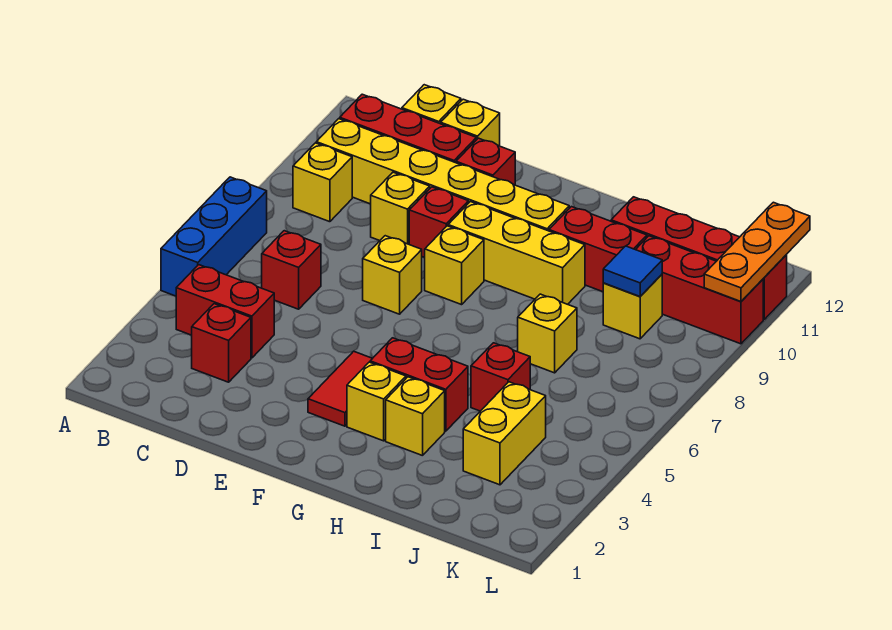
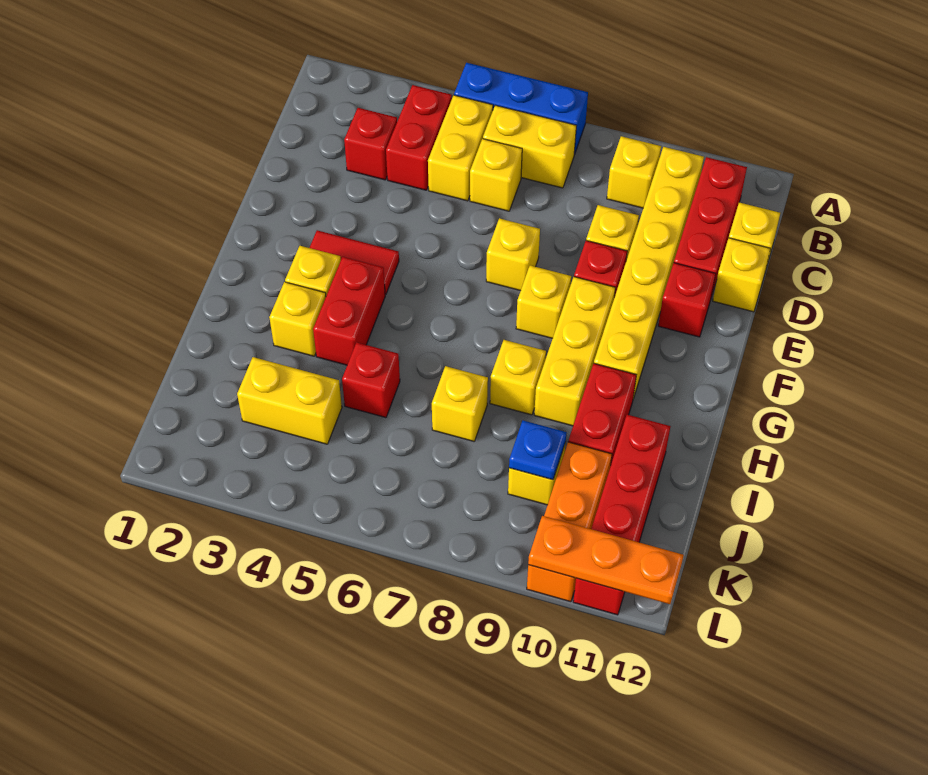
none -> yellow brick B5:C5 level 1
none -> yellow brick B6:B7 level 1
red brick C6 level 1 -> yellow brick C6 level 1
none -> yellow brick H8 level 1
blue tile J9 level 2 -> blue plate J9 level 2
red brick J10:L10 level 1 -> orange brick J10:L10 level 1

